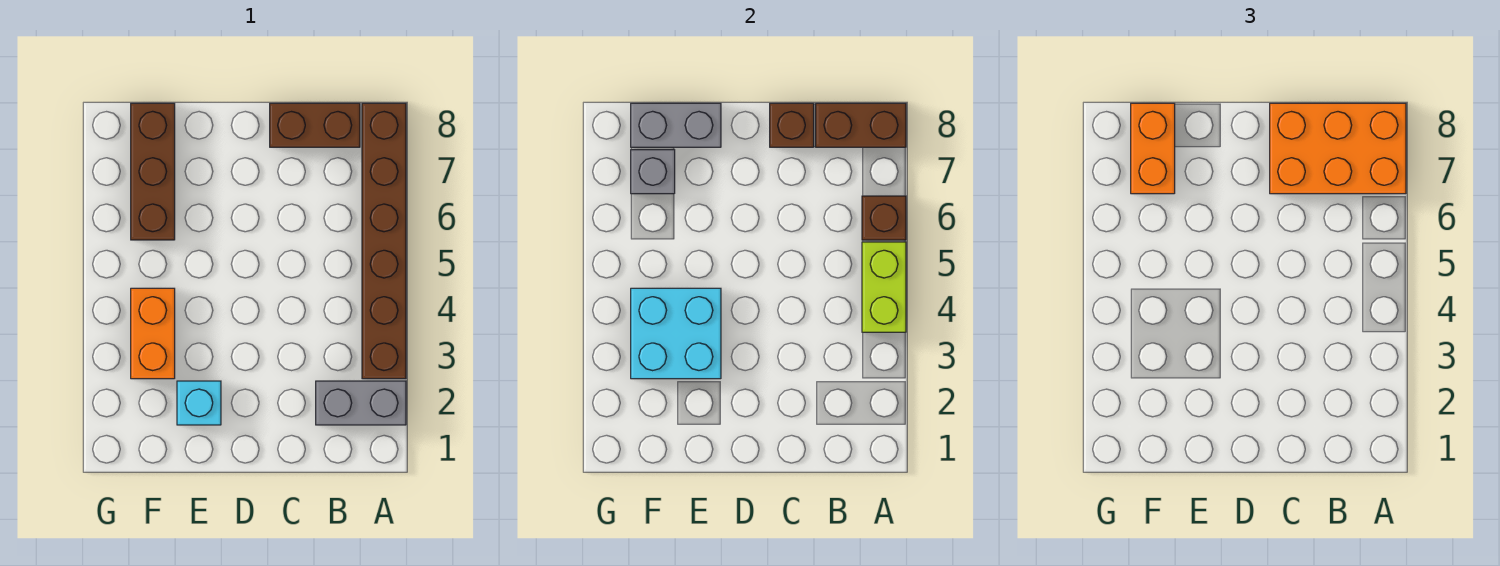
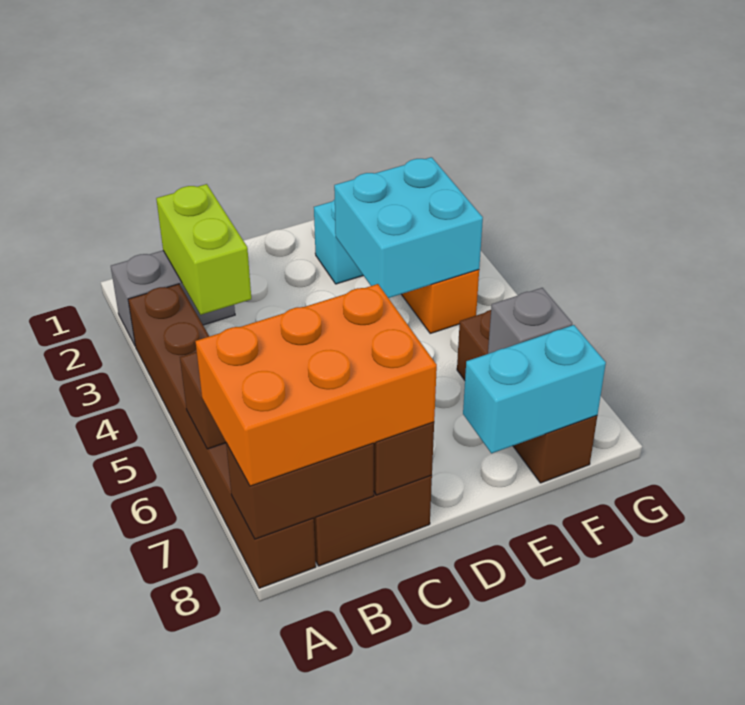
lime brick A4:A5 level 2 -> lime brick B2:B3 level 2
grey brick E8:F8 level 2 -> cyan brick E8:F8 level 2
orange brick F7:F8 level 3 -> none

